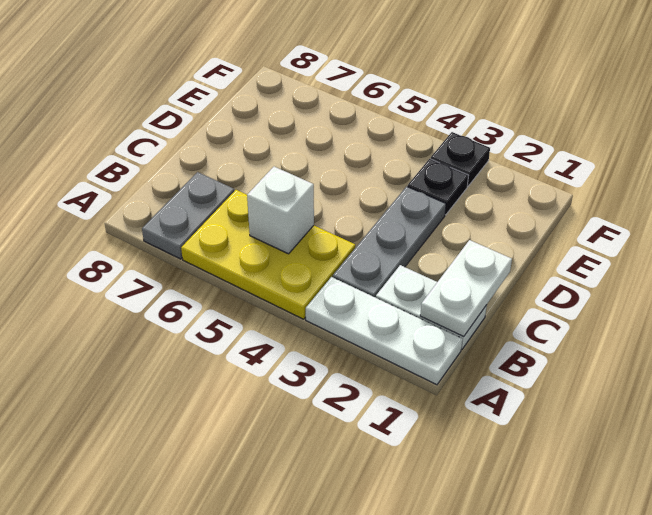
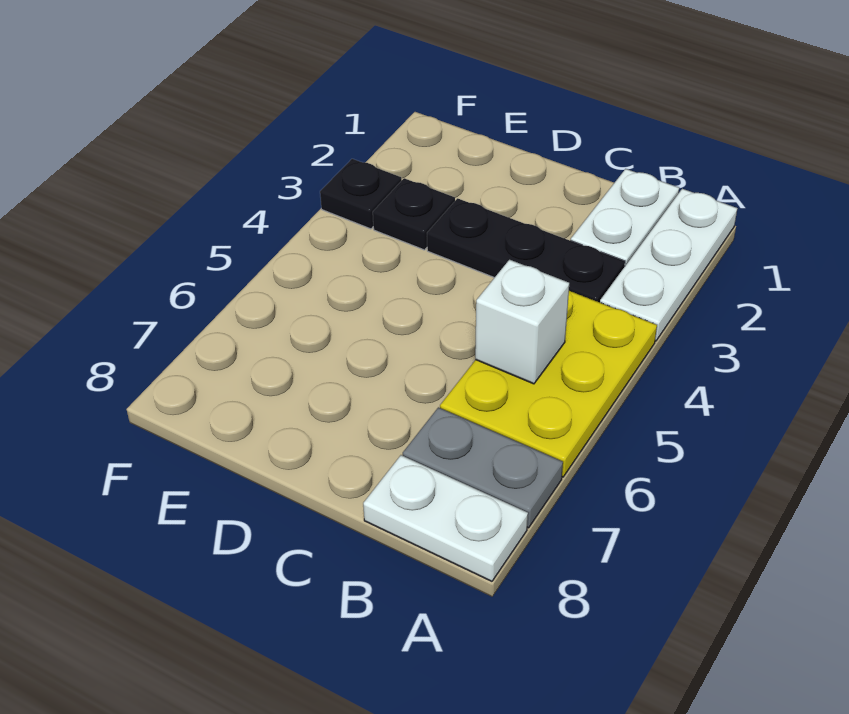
white plate B1:C1 level 2 -> white plate A8:B8 level 1
grey plate B3:D3 level 1 -> black plate B3:D3 level 1

